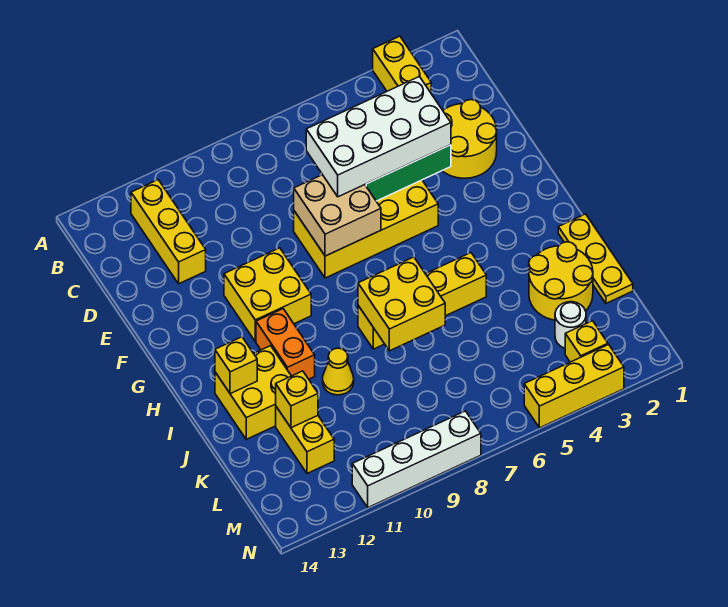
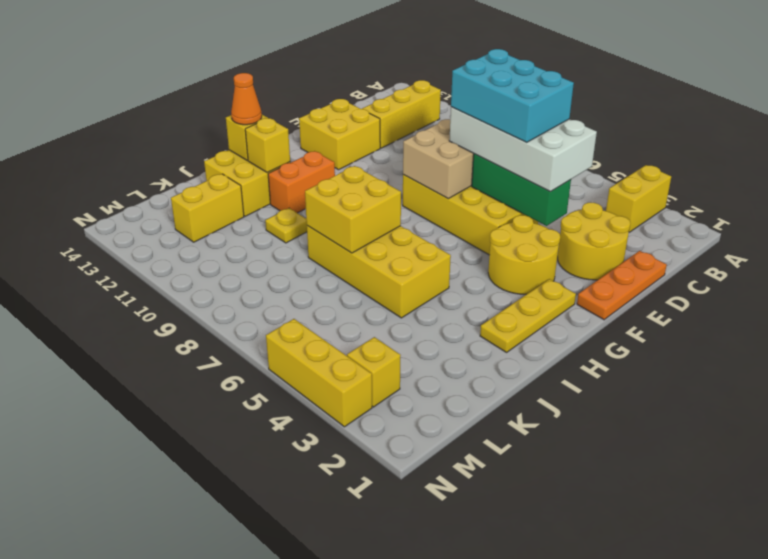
none -> orange plate D1:F1 level 1
none -> cyan brick D5:E7 level 4
yellow brick F10:G11 level 1 -> yellow brick E12:F13 level 1
yellow plate I1:K1 level 1 -> yellow plate G2:I2 level 1
yellow brick I5:I8 level 1 -> yellow brick I5:J8 level 1
none -> orange cone I13 level 3
yellow round brick J2:K3 level 1 -> yellow round brick F3:G4 level 1
yellow cone J10 level 1 -> yellow plate J10 level 1
yellow brick K12 level 2 -> yellow brick I12 level 2
white round brick L3 level 1 -> none
white brick N8:N11 level 1 -> none

